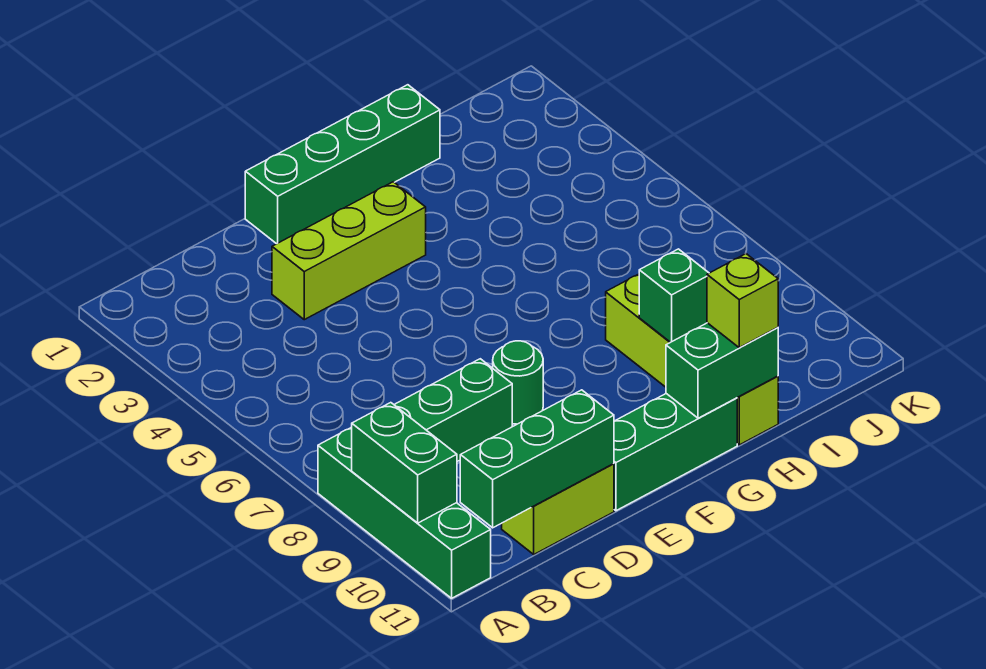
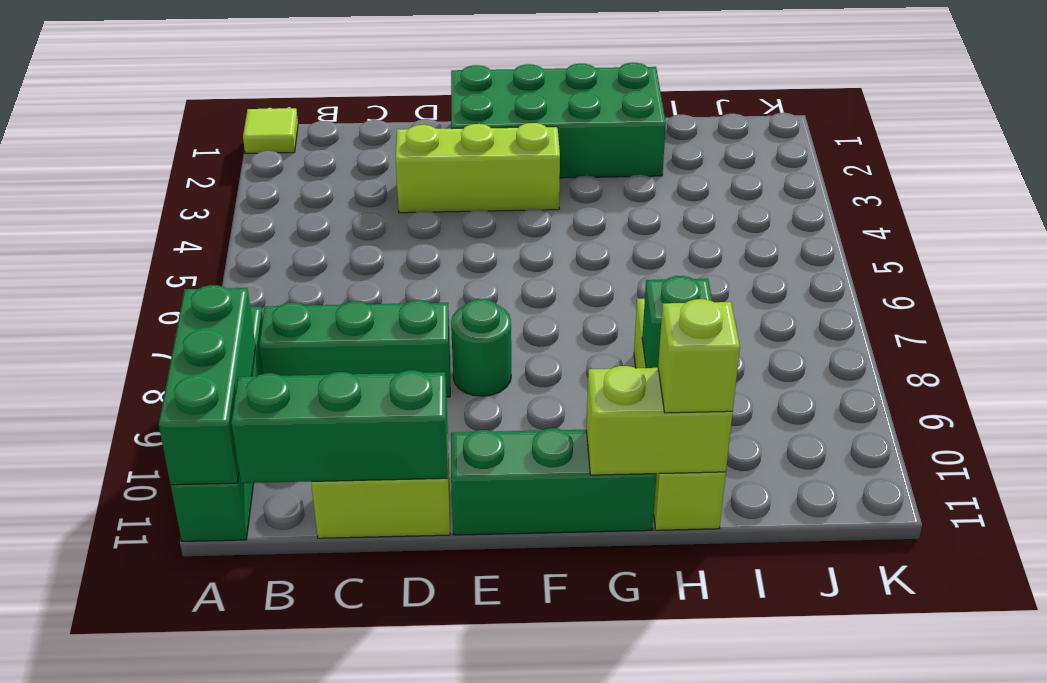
none -> lime tile A1 level 1
green brick A9:A10 level 2 -> green brick A9:A11 level 2
green brick E1:H1 level 1 -> green brick E1:H2 level 1
green brick G11:H11 level 2 -> lime brick G11:H11 level 2

